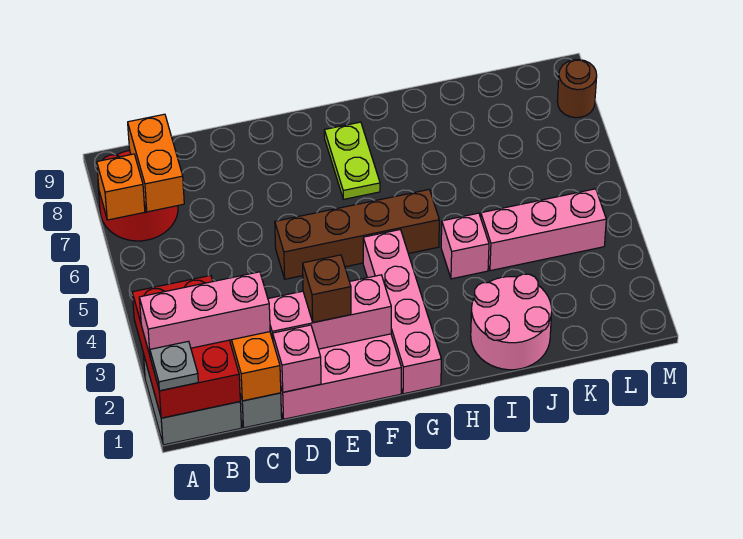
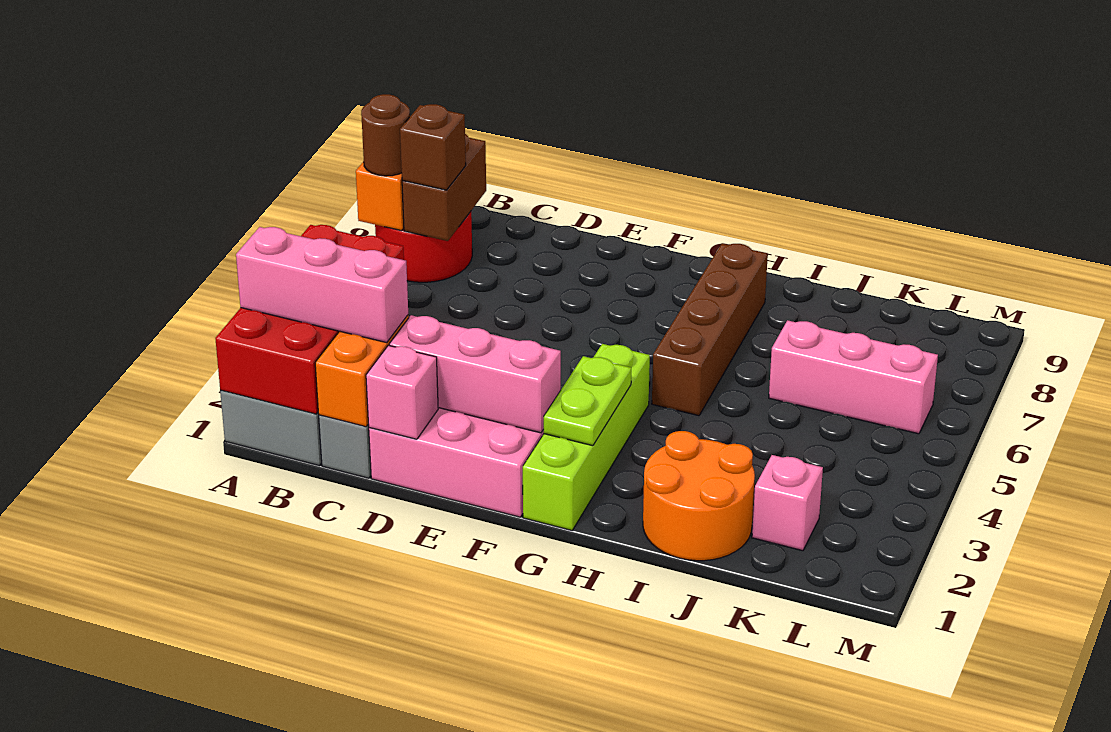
red brick A1:B3 level 2 -> red brick A1:B4 level 2
grey plate A1 level 3 -> none
orange brick B7:B8 level 2 -> brown brick B7:B8 level 2
brown brick E2 level 3 -> brown brick B7 level 3
brown brick E5:H5 level 1 -> brown brick H5:H8 level 1
pink brick G1:G4 level 1 -> lime brick G1:G4 level 1
lime plate G7:G8 level 1 -> lime plate G2:G3 level 2
pink round brick I1:J2 level 1 -> orange round brick I1:J2 level 1
pink brick I4 level 1 -> pink brick K2 level 1
pink brick J4:L4 level 1 -> pink brick J6:L6 level 1
brown round brick M8 level 1 -> brown round brick A7 level 3

